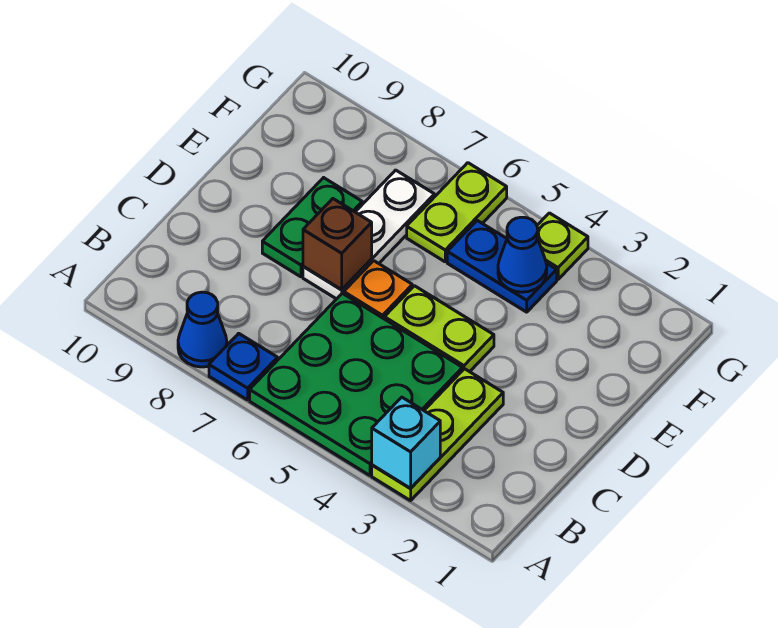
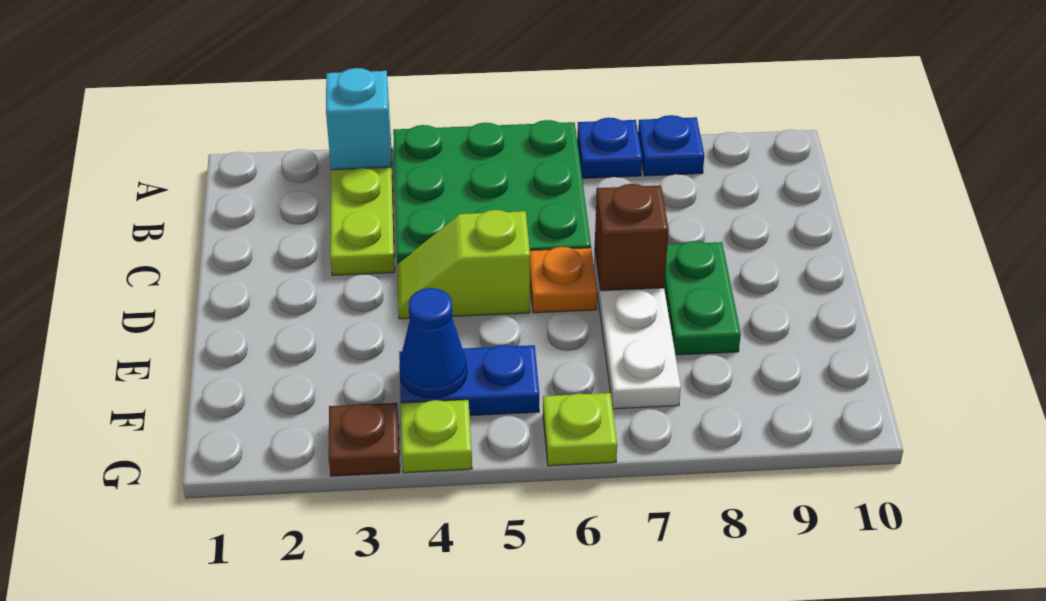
blue cone A8 level 1 -> blue plate A8 level 1
lime plate D4:D5 level 1 -> lime slope D4:D5 level 1 top 5
lime plate F6:G6 level 1 -> lime plate G6 level 1
none -> brown plate G3 level 1

